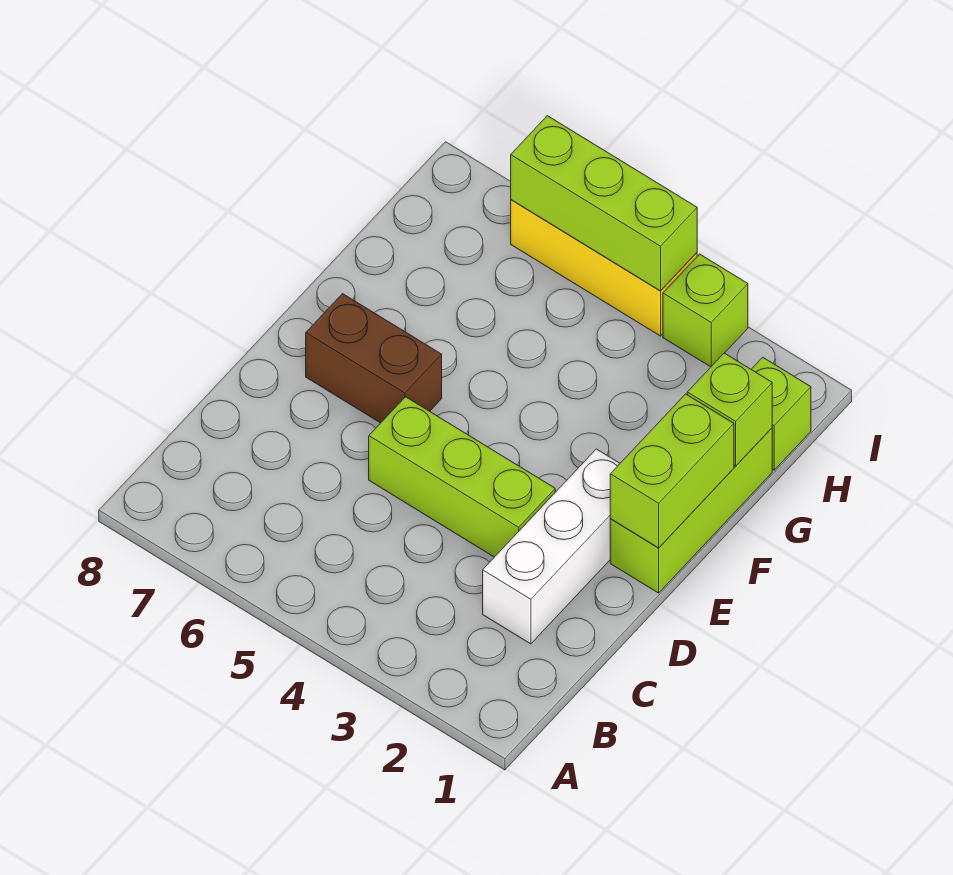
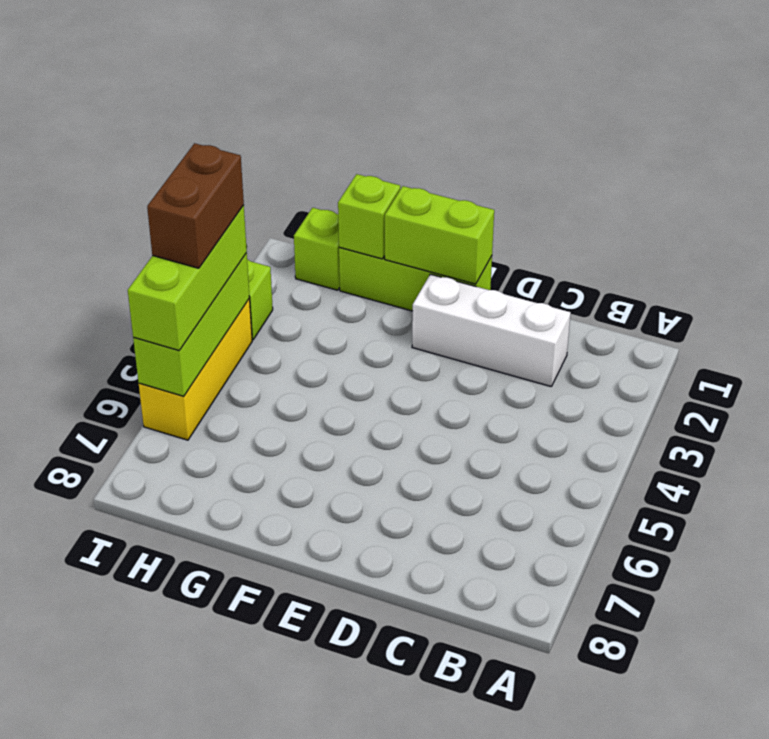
lime brick D3:D5 level 1 -> lime brick I4:I6 level 3
brown brick E6:E7 level 1 -> brown brick I4:I5 level 4

